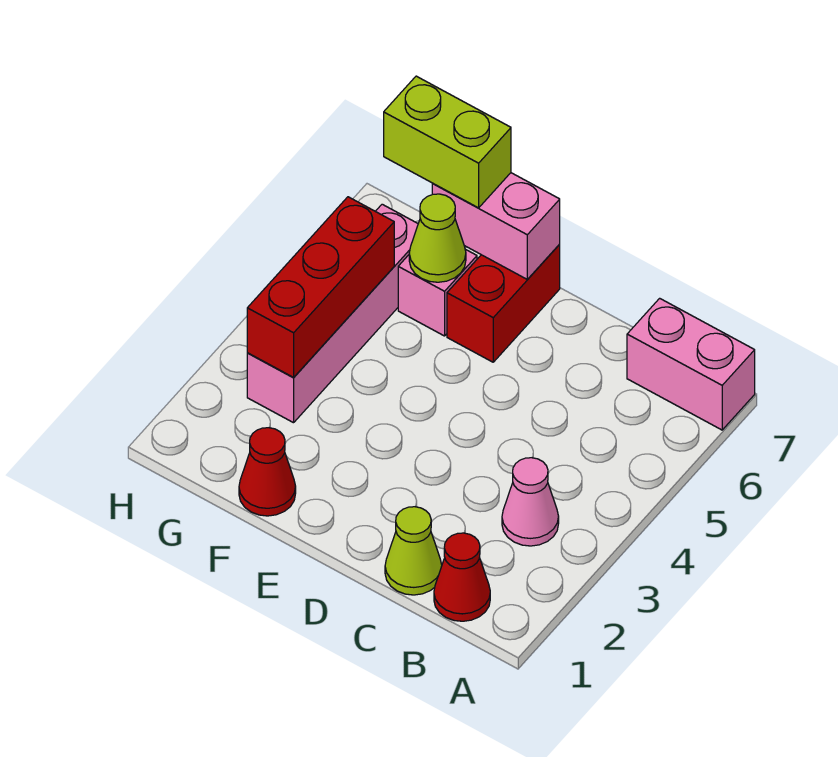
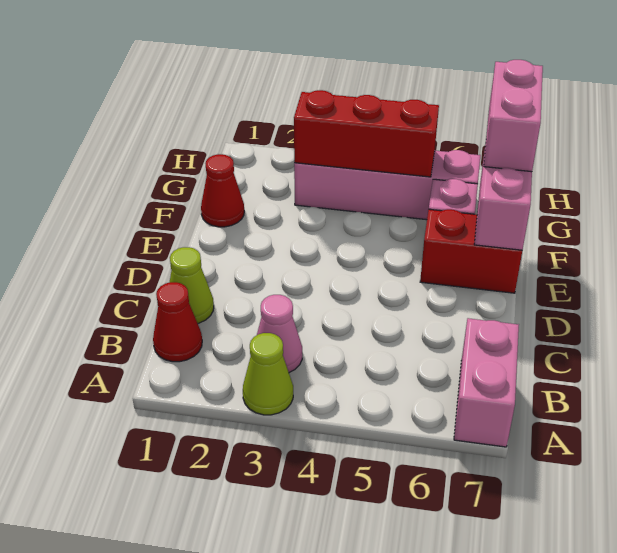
lime cone F6 level 2 -> lime cone A3 level 1
lime brick F7:G7 level 3 -> pink brick F7:G7 level 3

